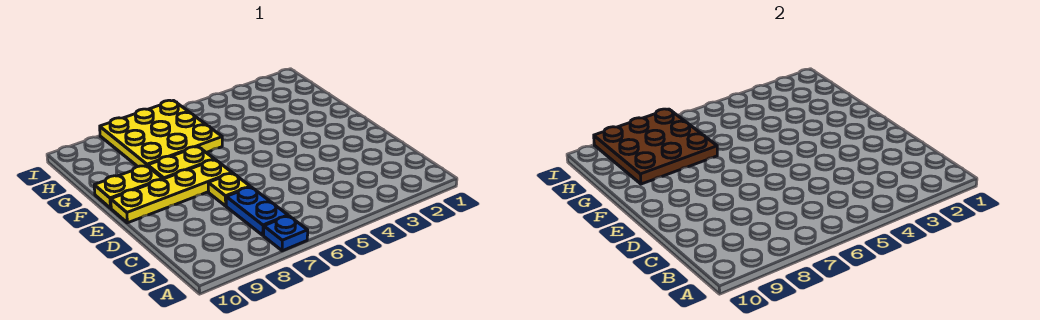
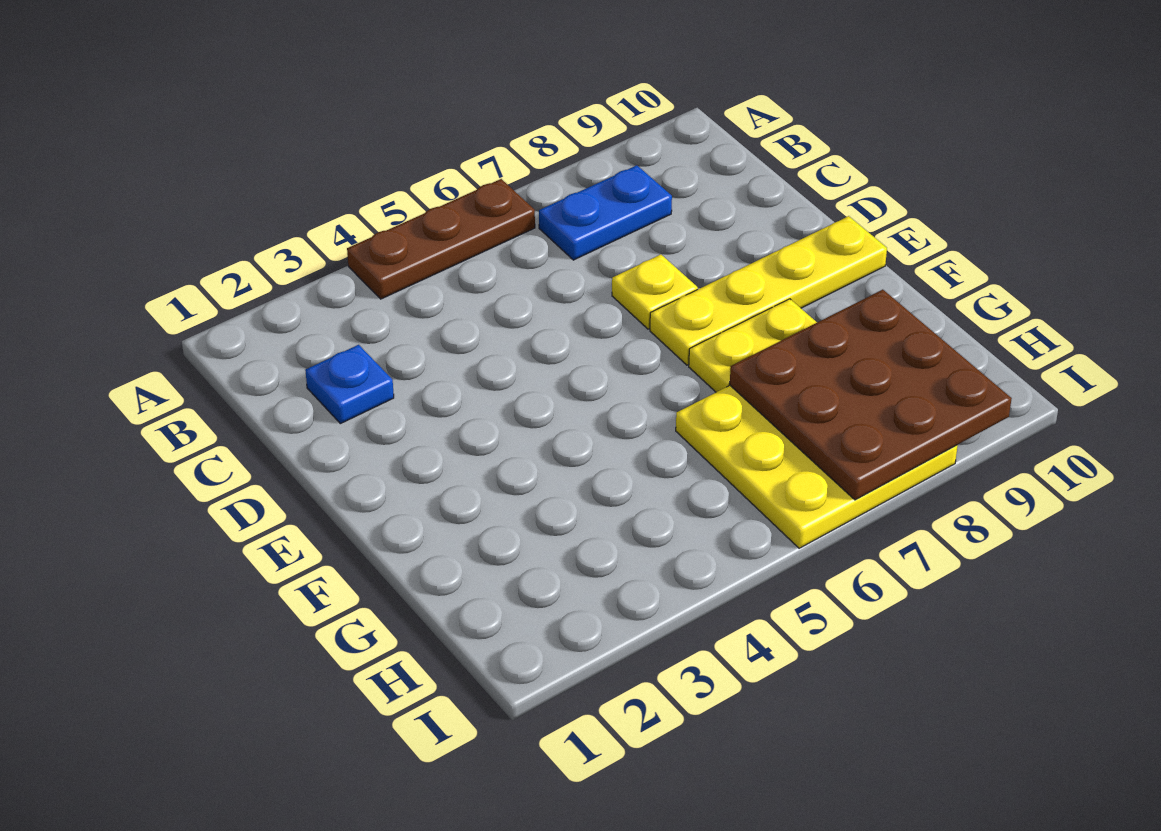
none -> brown plate A4:A6 level 1
blue plate A7 level 1 -> blue plate C2 level 1
blue plate B7:C7 level 1 -> blue plate B7:B8 level 1
yellow plate F9:F10 level 1 -> none

